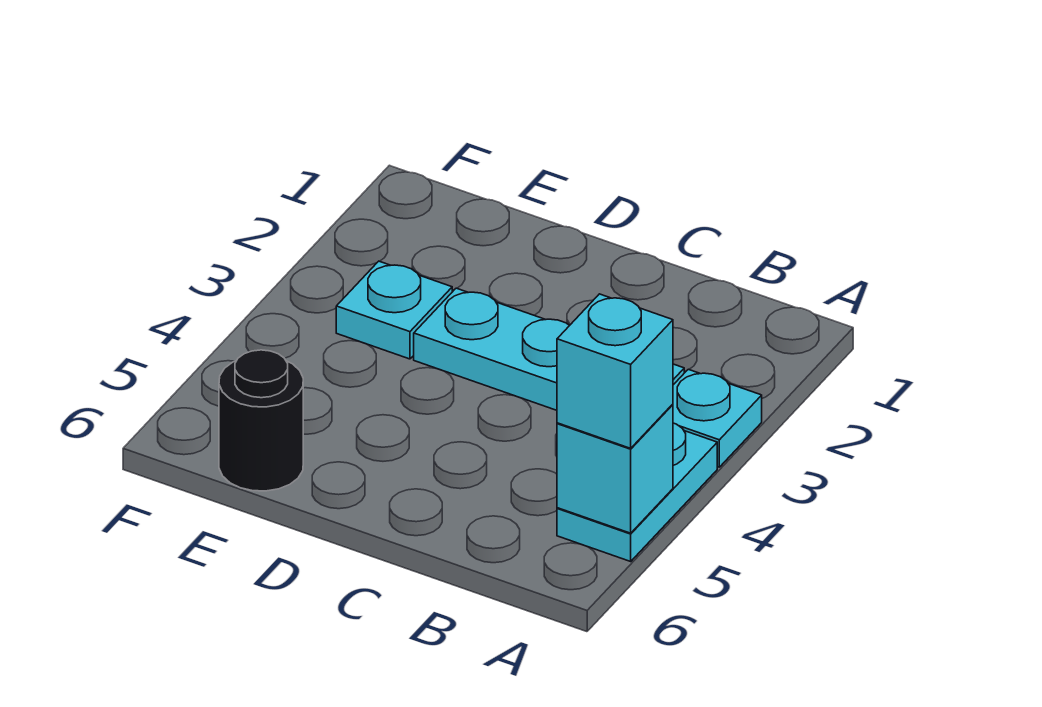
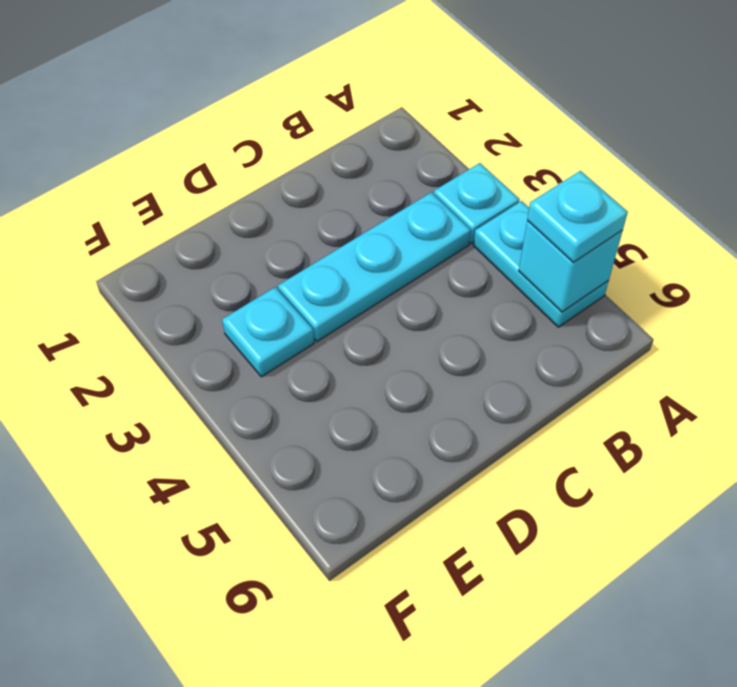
cyan brick A5 level 3 -> cyan plate A5 level 3
black round brick E6 level 1 -> none

